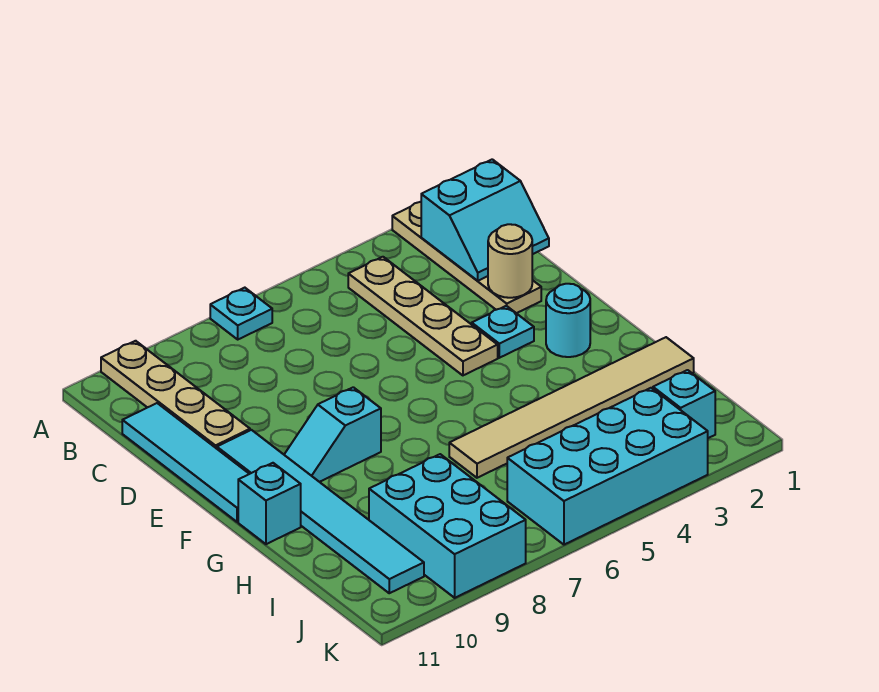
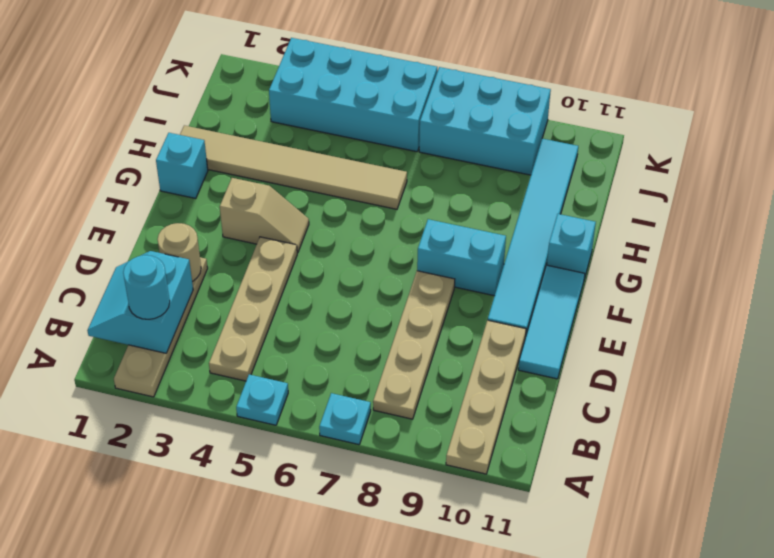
cyan slope B1:C2 level 2 top B -> cyan slope B1:C2 level 2 top 2
none -> tan plate B8:E8 level 1
cyan tile C11:F11 level 1 -> cyan tile D11:F11 level 1
cyan plate E3 level 1 -> cyan plate A5 level 1
cyan round brick F2 level 1 -> cyan round brick B2 level 3
none -> tan slope F3:F4 level 1 top 3
cyan slope F8:F9 level 1 top 8 -> cyan brick F8:F9 level 1
cyan brick I8:K9 level 1 -> cyan brick J7:K9 level 1
cyan brick J2 level 1 -> cyan brick G1 level 1

